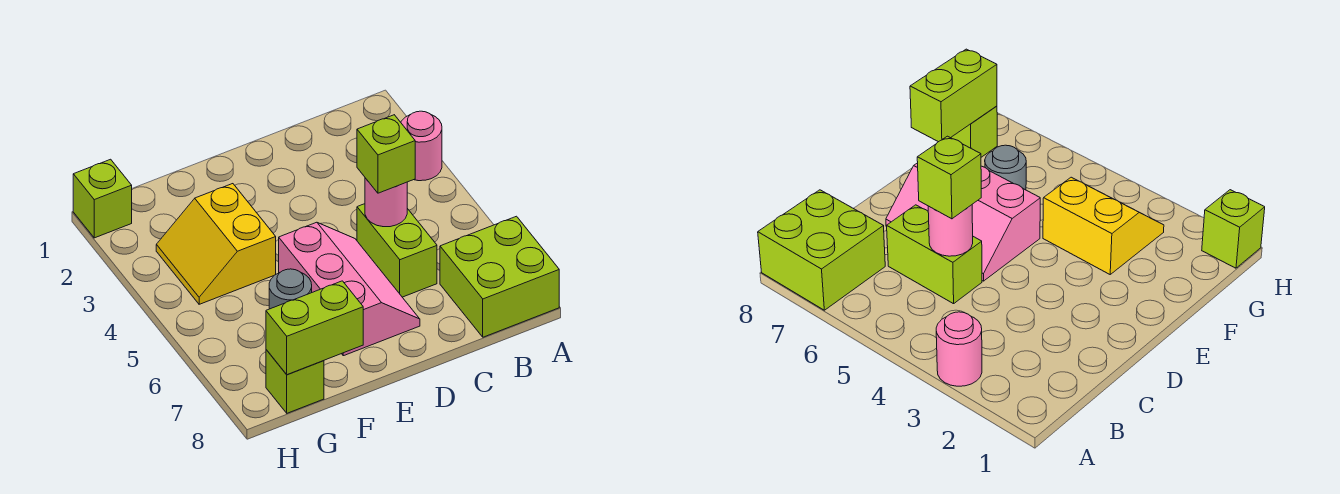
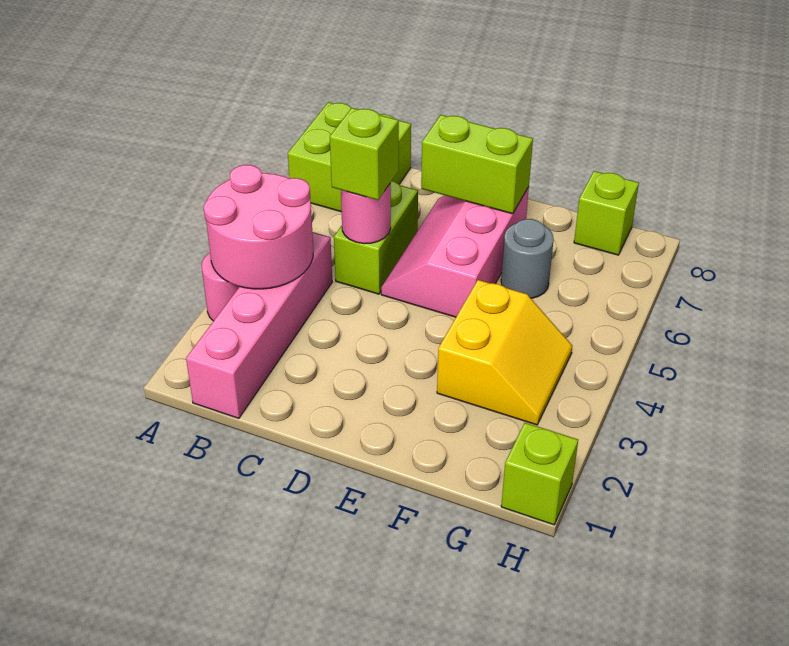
none -> pink round brick A3:B4 level 2
none -> pink brick B1:B4 level 1
lime brick F8:G8 level 2 -> lime brick D7:E7 level 2

